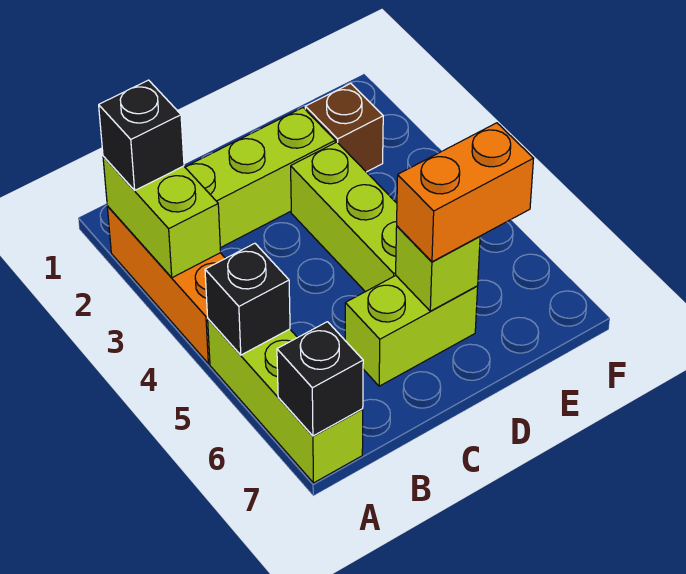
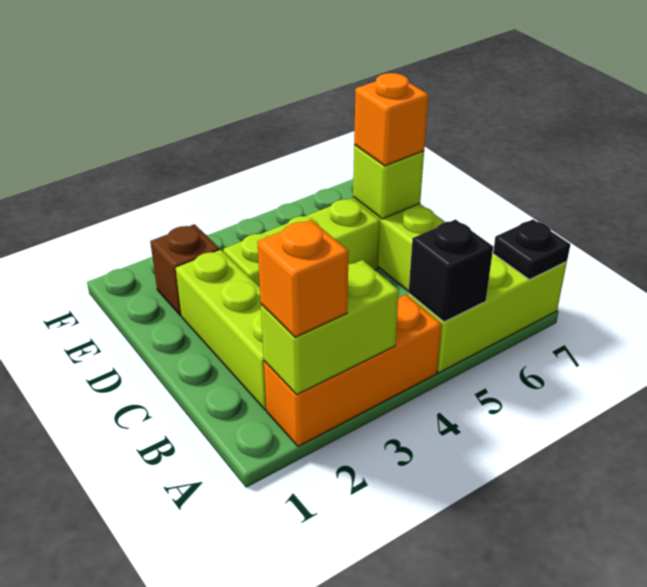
black brick A2 level 3 -> orange brick A2 level 3
black brick A7 level 2 -> black plate A7 level 2
orange brick D6:E6 level 3 -> orange brick D6 level 3

